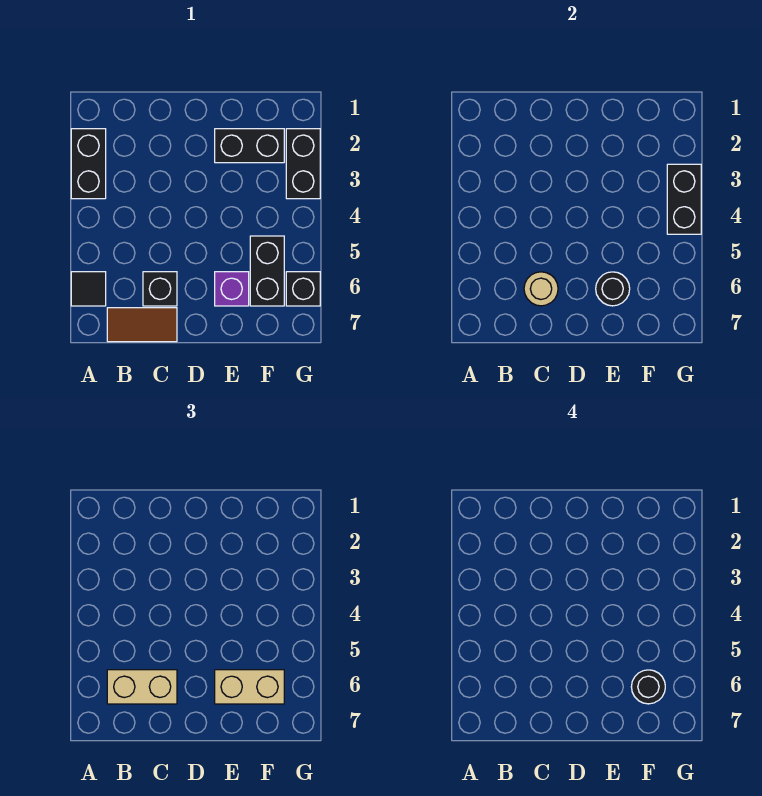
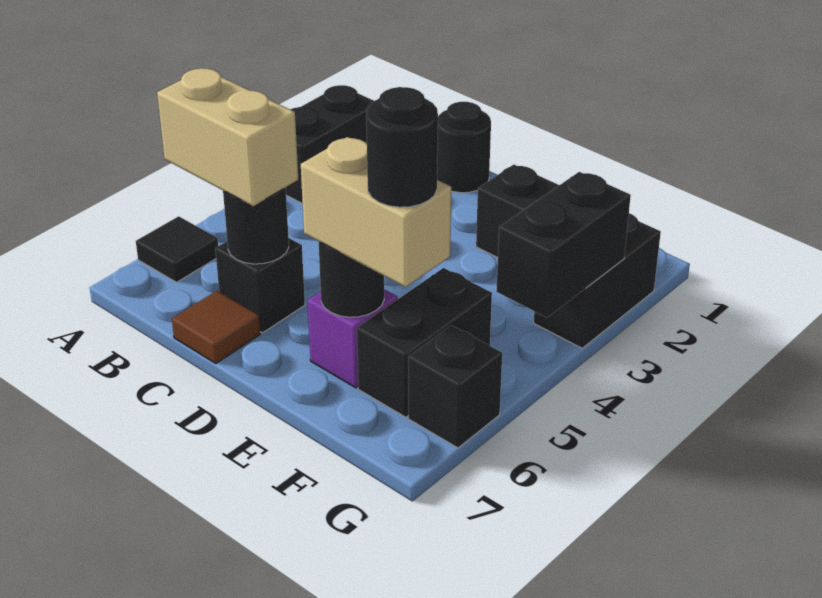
brown tile B7:C7 level 1 -> brown tile C7 level 1
none -> black round brick C1 level 1
tan round brick C6 level 2 -> black round brick C6 level 2

